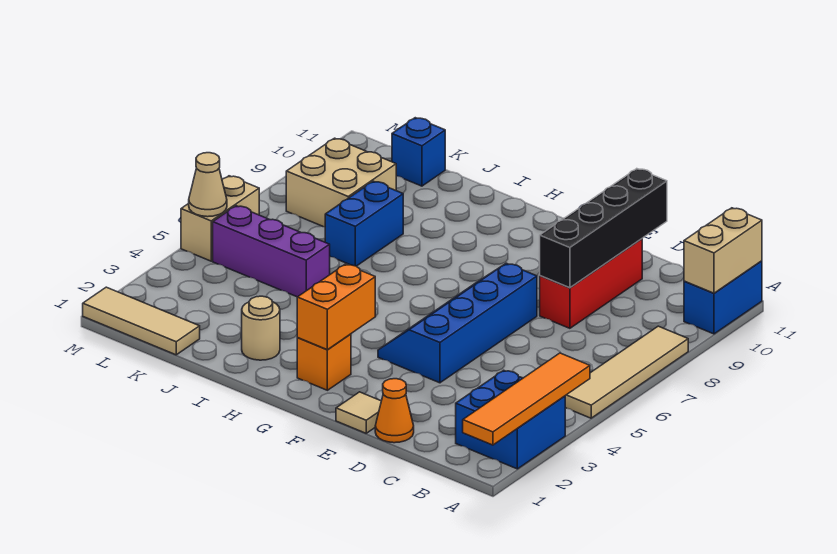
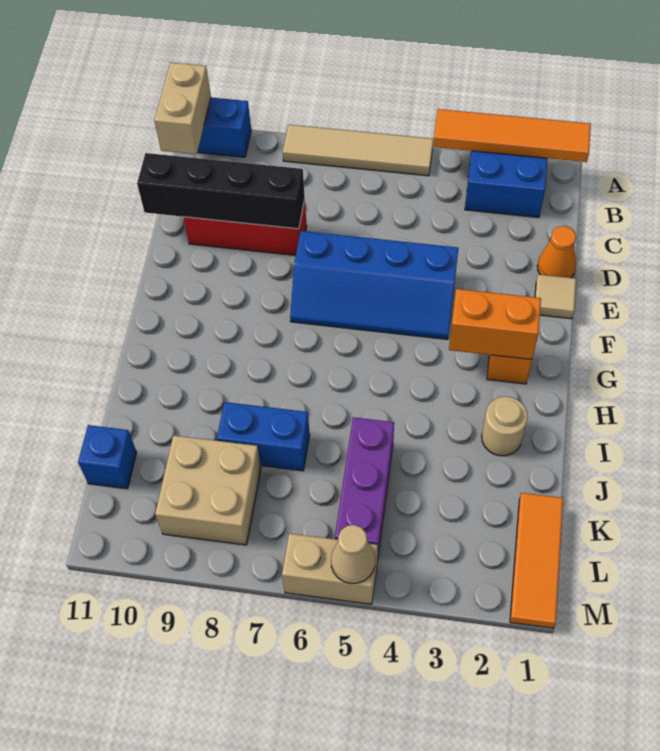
tan brick A10:A11 level 2 -> tan brick A11:B11 level 2
tan tile K1:M1 level 1 -> orange tile K1:M1 level 1

